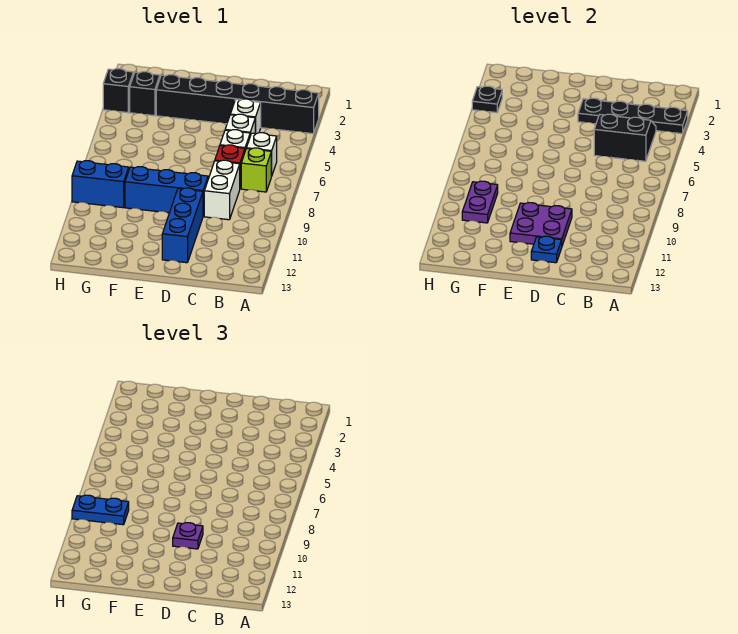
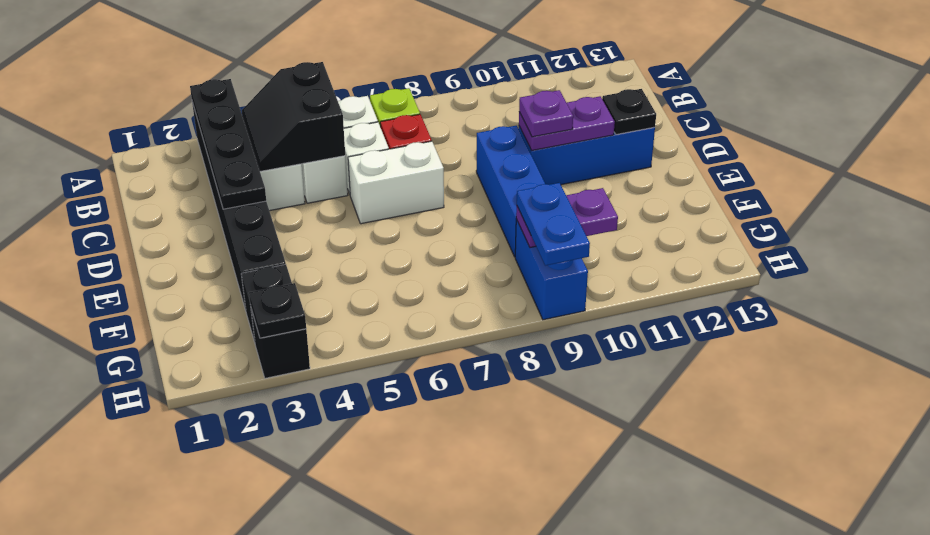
white brick C8:C9 level 1 -> white brick D6:D7 level 1
purple plate D10:E11 level 2 -> purple plate D10:D11 level 2
blue plate D12 level 2 -> black plate D12 level 2

